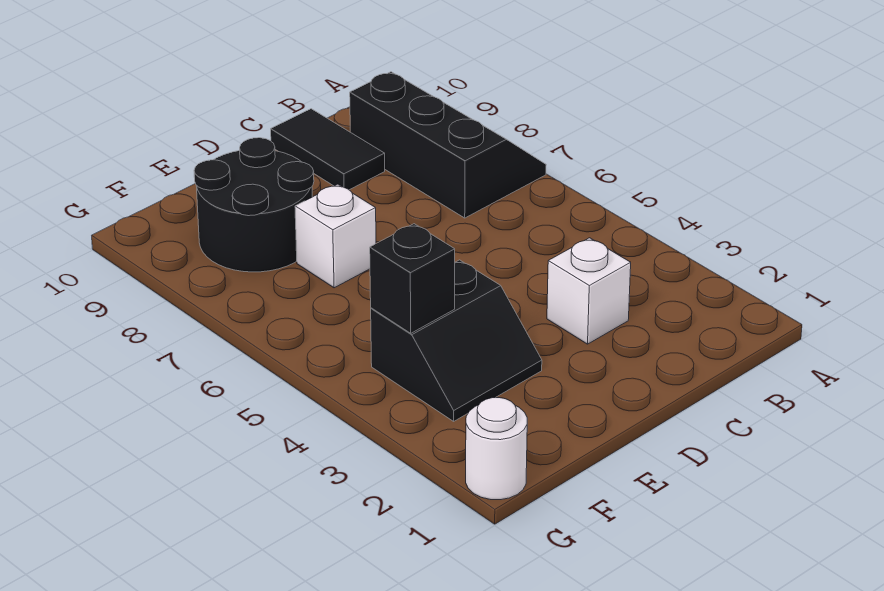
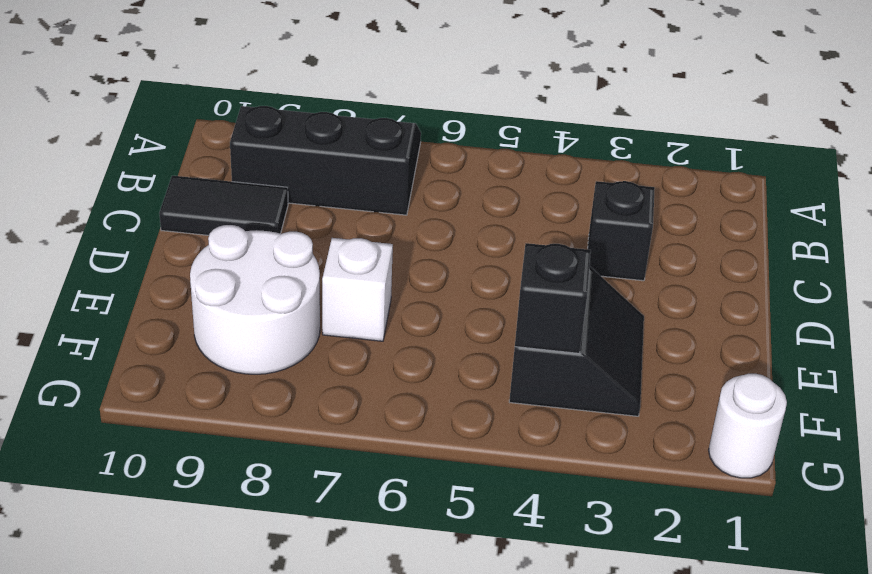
white brick C3 level 1 -> black brick C3 level 1
black round brick E8:F9 level 1 -> white round brick E8:F9 level 1

